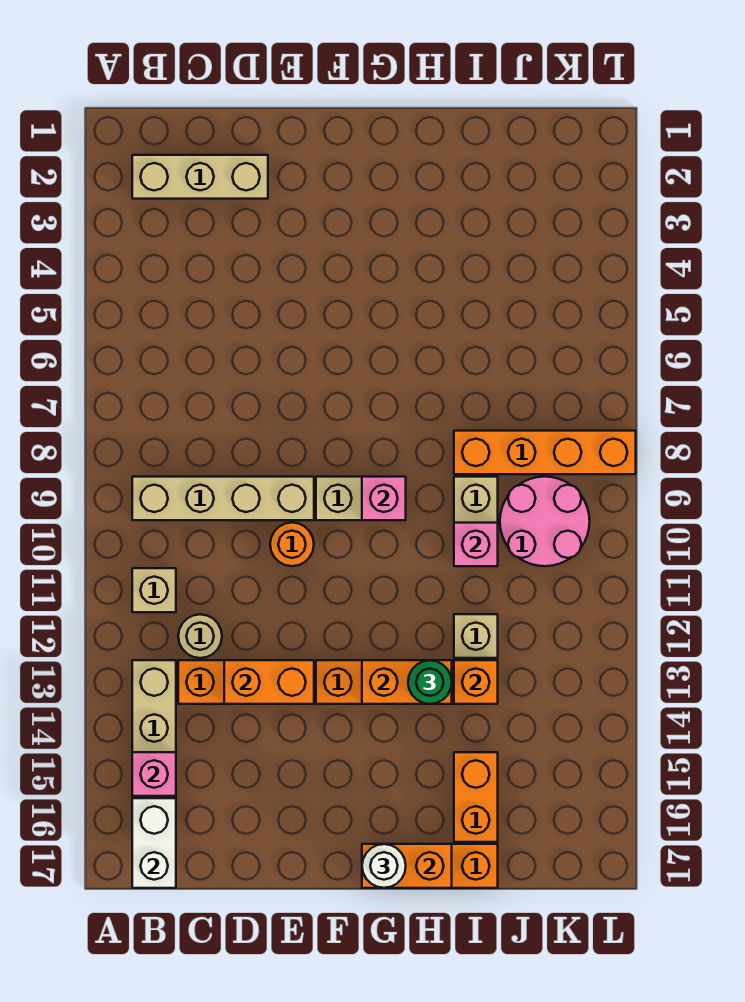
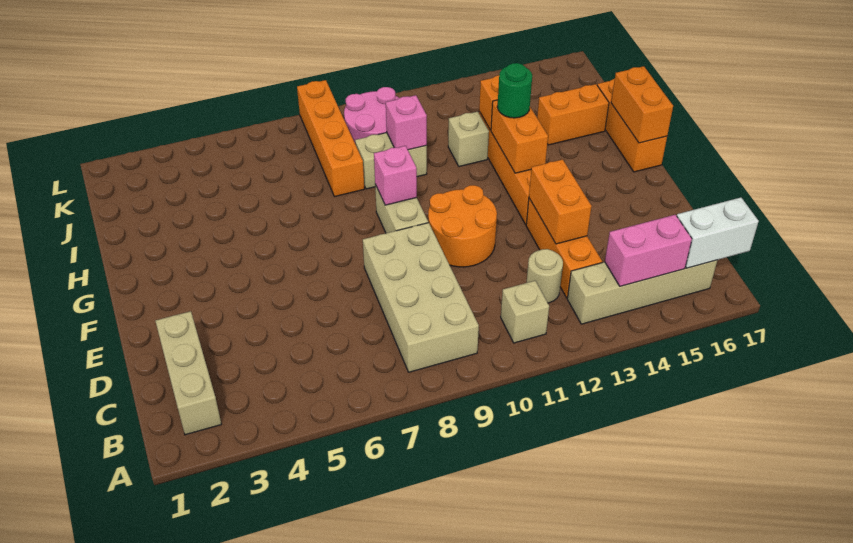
tan brick B9:E9 level 1 -> tan brick B8:E9 level 1
pink brick B15 level 2 -> pink brick B14:B15 level 2
orange round brick E10 level 1 -> orange round brick E10:F11 level 1
white round brick G17 level 3 -> none

